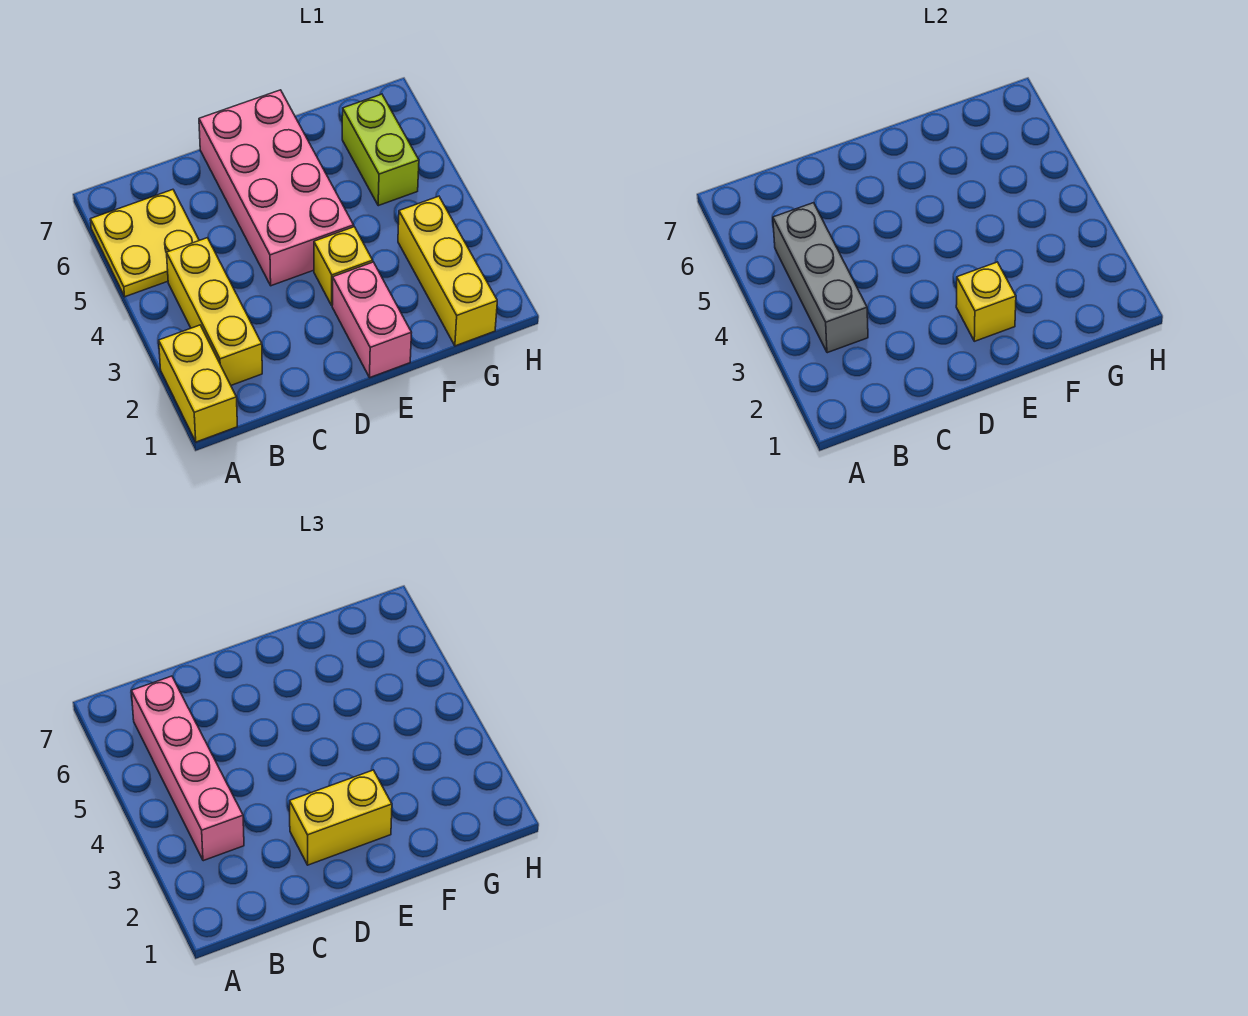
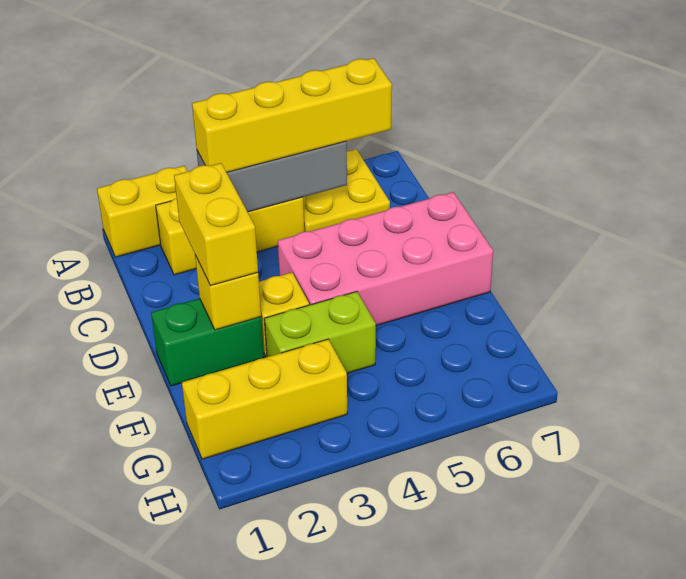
pink brick B3:B6 level 3 -> yellow brick B3:B6 level 3
pink brick E1:E2 level 1 -> green brick E1:E2 level 1
lime brick G5:G6 level 1 -> lime brick F3:F4 level 1

